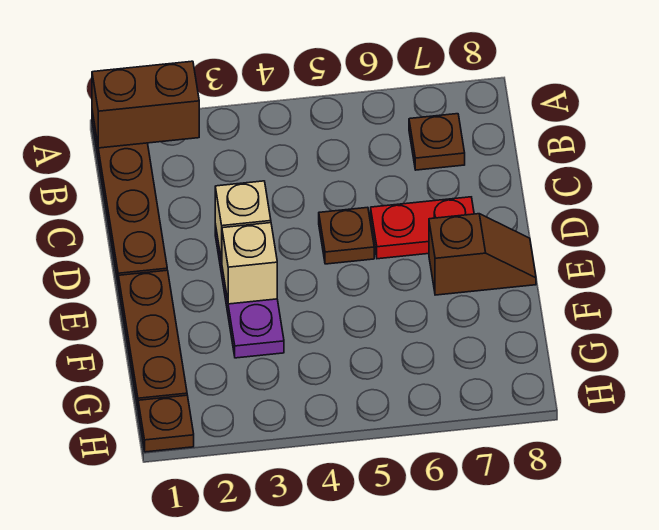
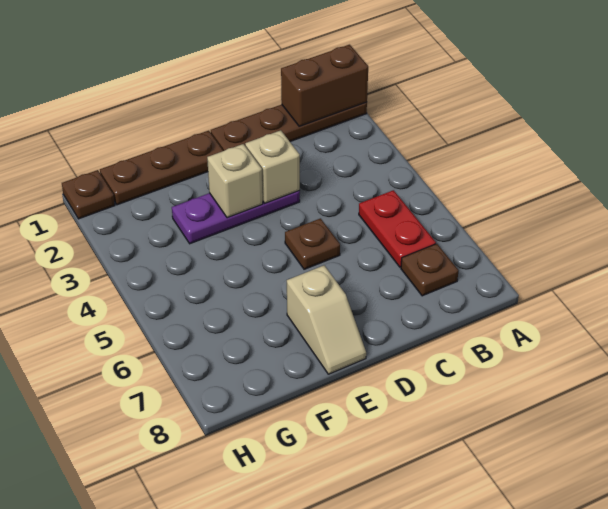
brown brick A1:A2 level 2 -> brown brick A1:B1 level 2
red plate D6:D7 level 1 -> red plate B5:B6 level 1
brown slope E7:E8 level 1 top 7 -> tan slope E7:E8 level 1 top 7

